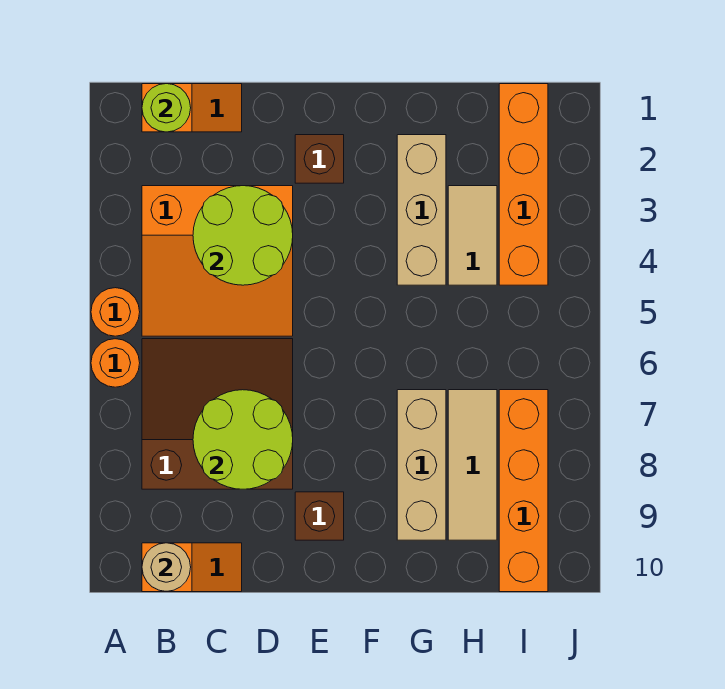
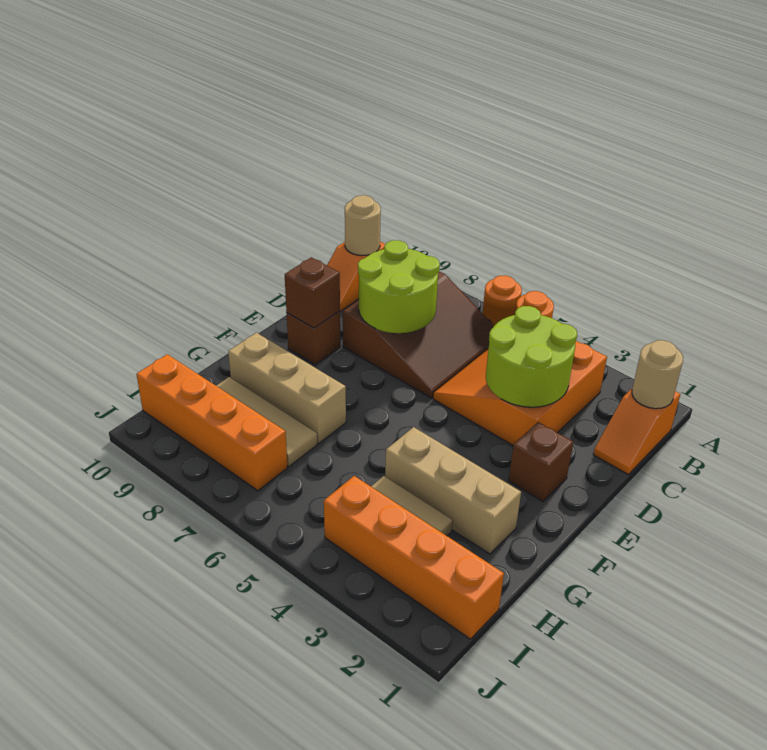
lime round brick B1 level 2 -> tan round brick B1 level 2
none -> brown brick E9 level 2

